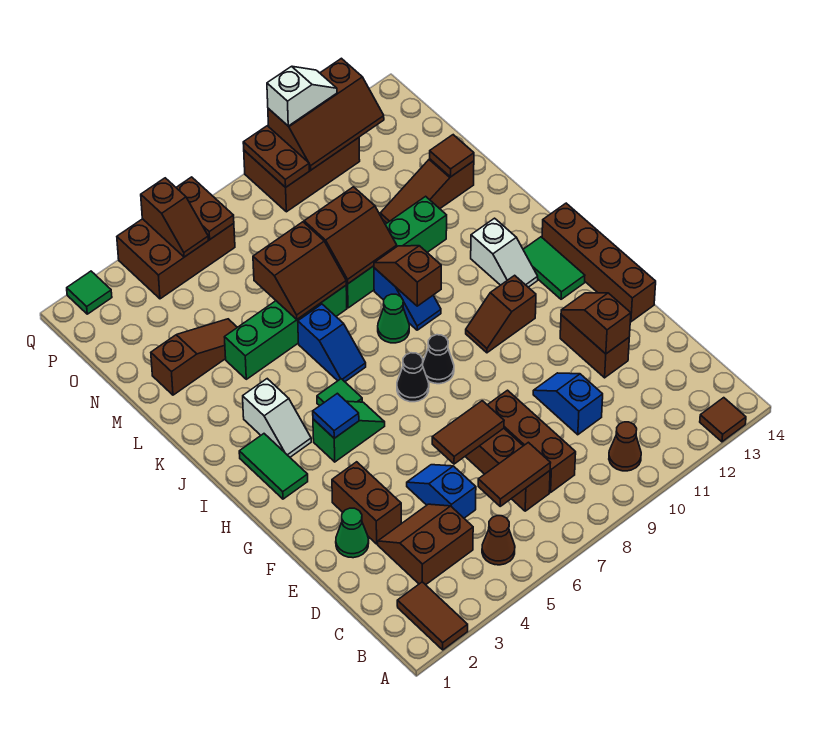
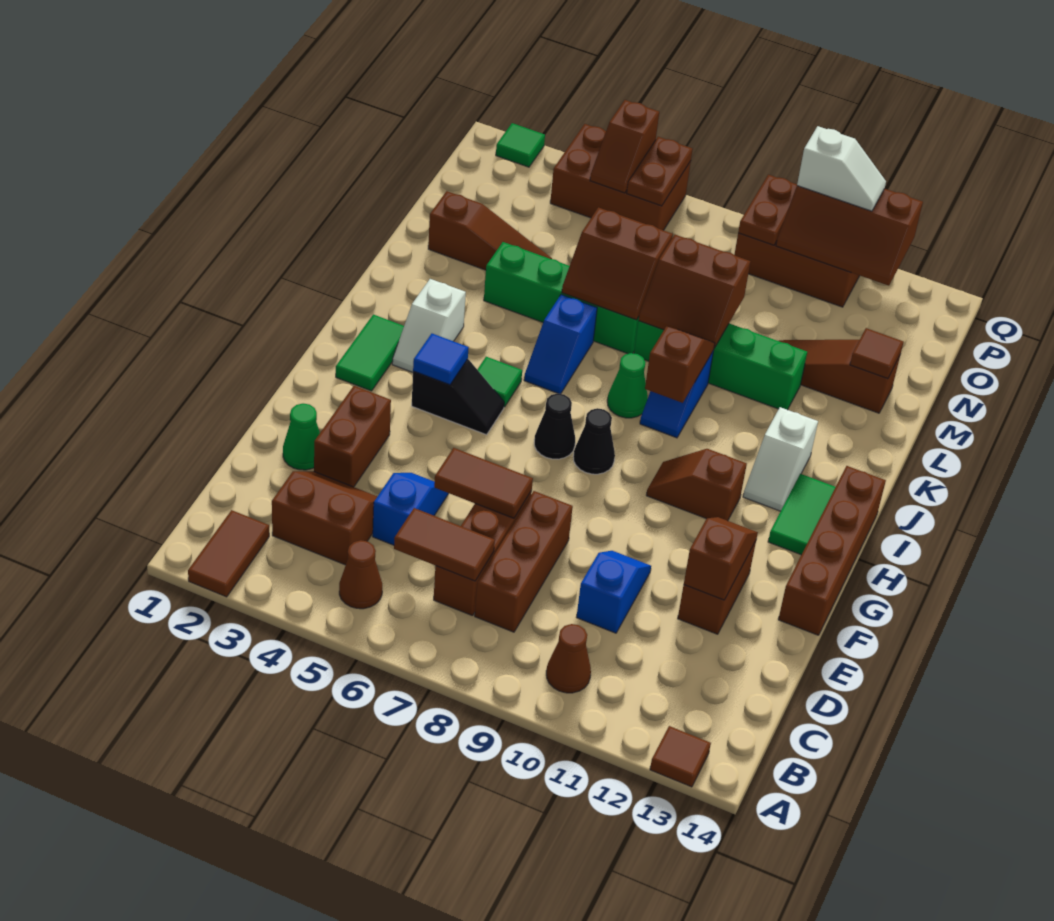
green slope H4:H5 level 1 top 4 -> black slope H4:H5 level 1 top 4

